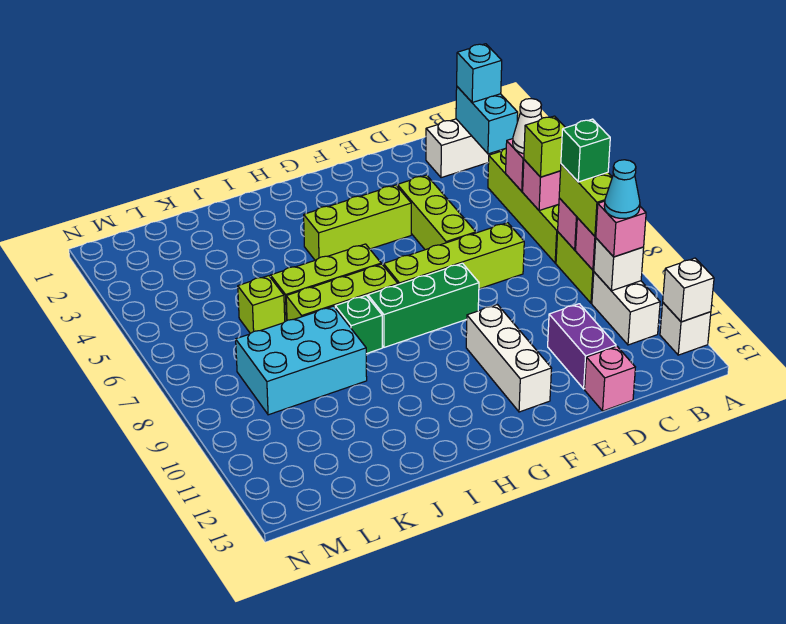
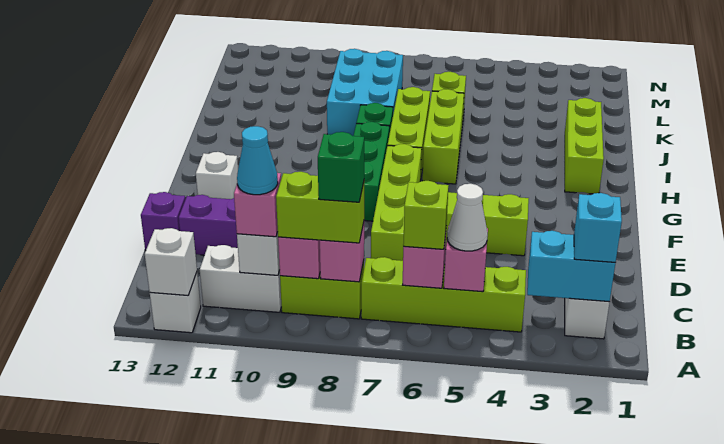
pink brick D13 level 1 -> purple brick D13 level 1
lime brick F4:H4 level 1 -> lime brick H2:J2 level 1
white brick F10:F12 level 1 -> white brick F12 level 1

